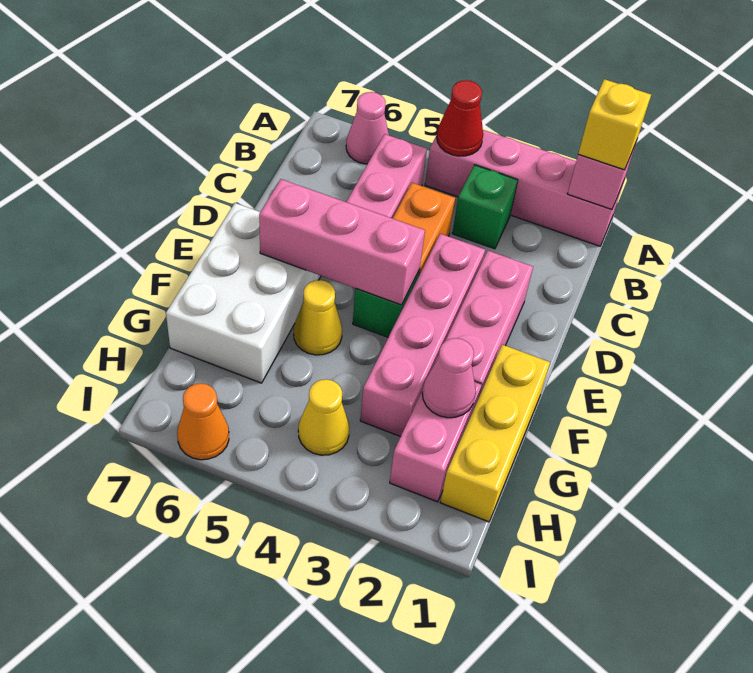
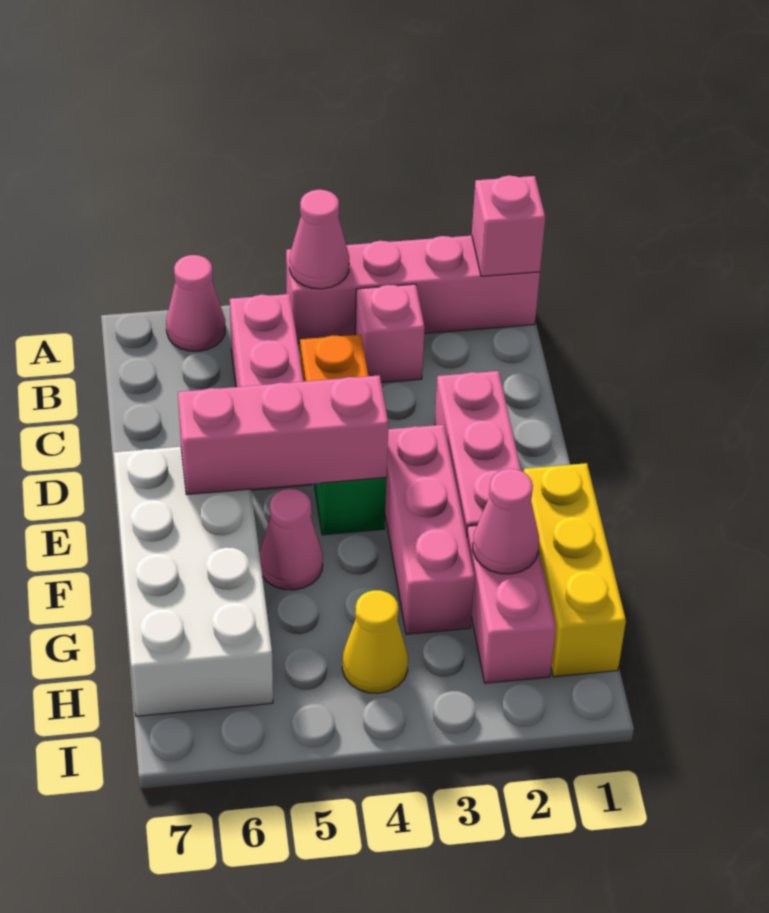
yellow brick A1 level 3 -> none
red cone A4 level 2 -> pink cone A4 level 2
green brick B3 level 1 -> pink brick B3 level 1
pink brick D3:G3 level 1 -> pink brick E3:G3 level 1
white brick E6:G7 level 1 -> white brick E6:H7 level 1
yellow cone F5 level 1 -> pink cone F5 level 1
orange cone I6 level 1 -> none

